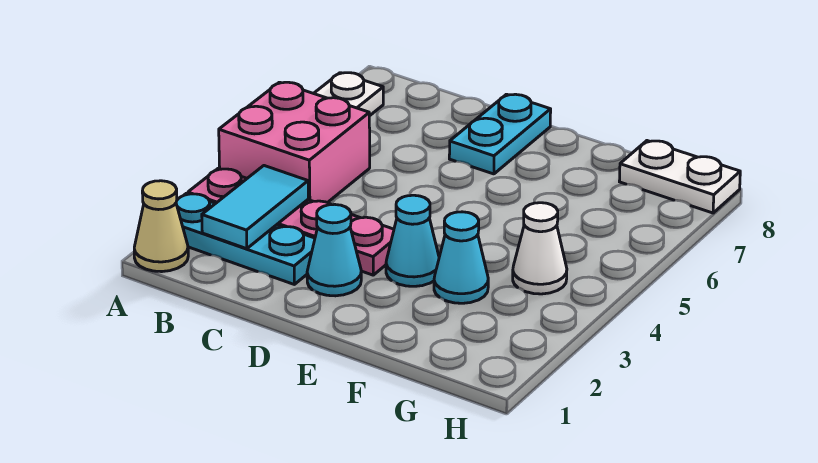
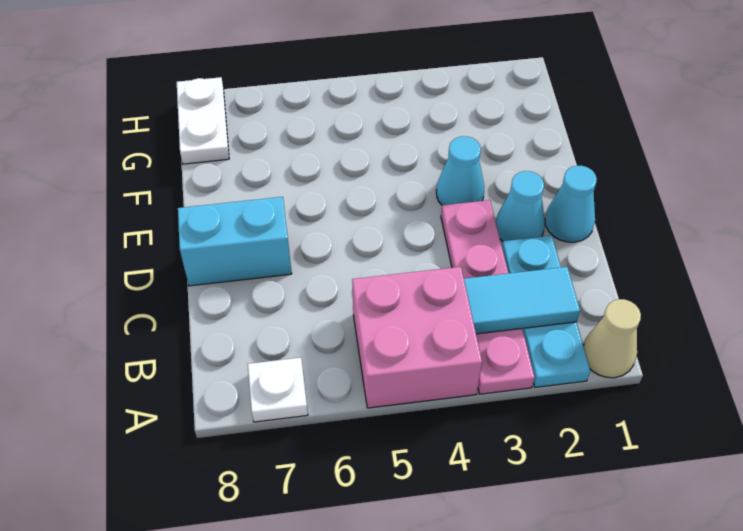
cyan plate D7:D8 level 1 -> cyan brick D7:D8 level 1
cyan cone F3 level 1 -> cyan cone D1 level 1
white cone G4 level 1 -> none

